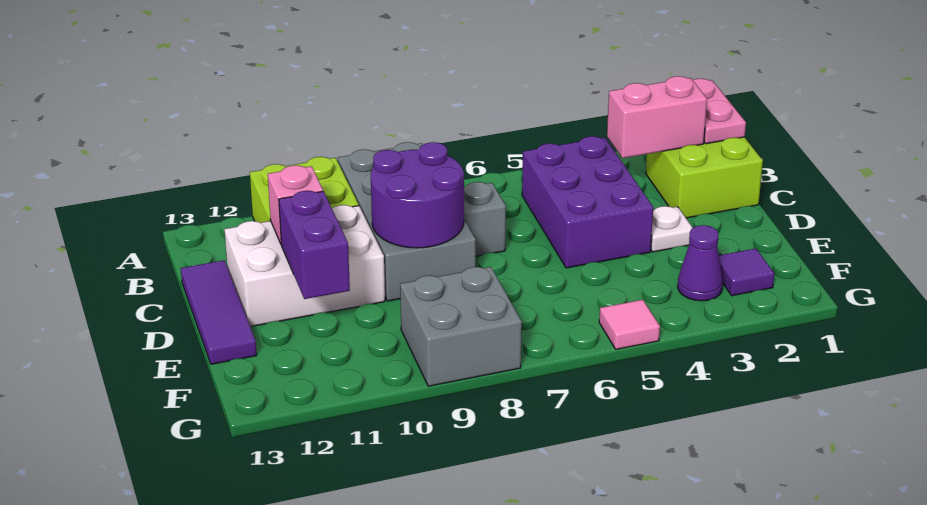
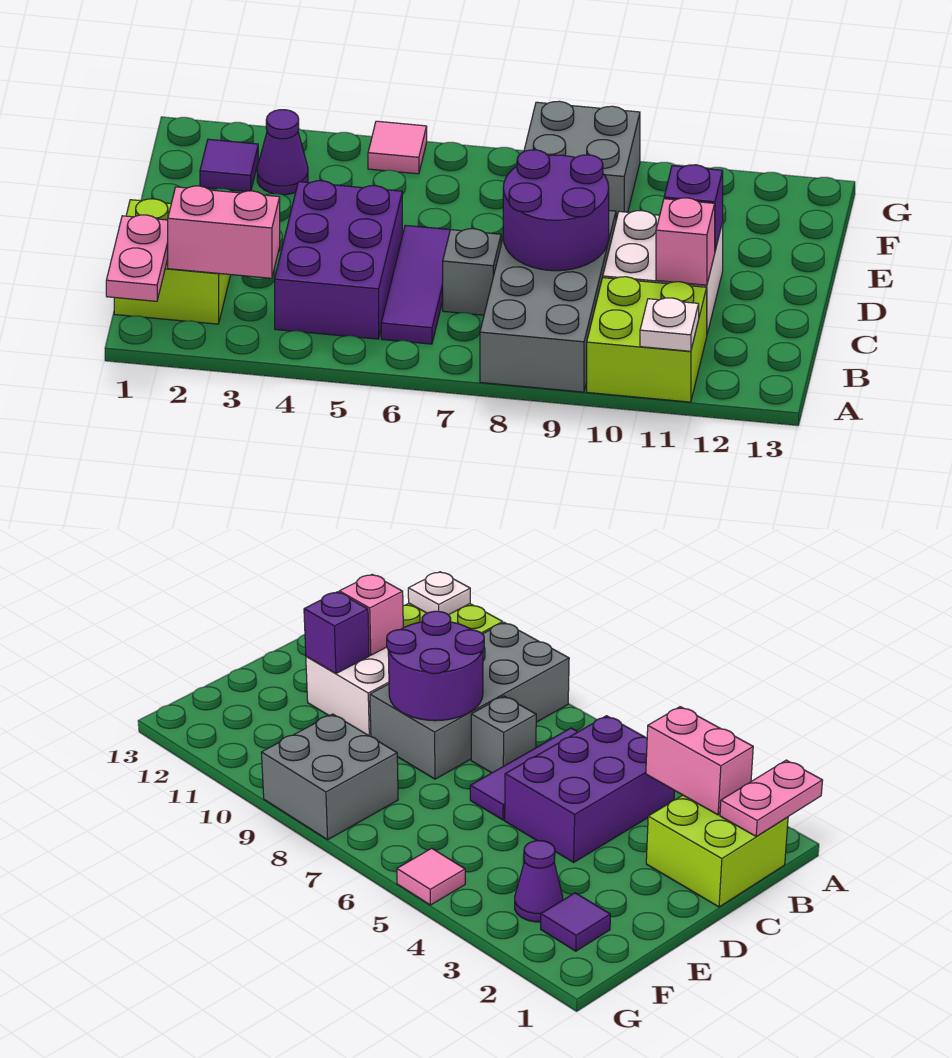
white brick C10:D12 level 1 -> white brick C10:D11 level 1
purple tile C13:E13 level 1 -> purple tile B6:D6 level 1
white plate D3 level 1 -> white plate A11 level 2
purple brick D11:E11 level 2 -> purple brick D11 level 2

